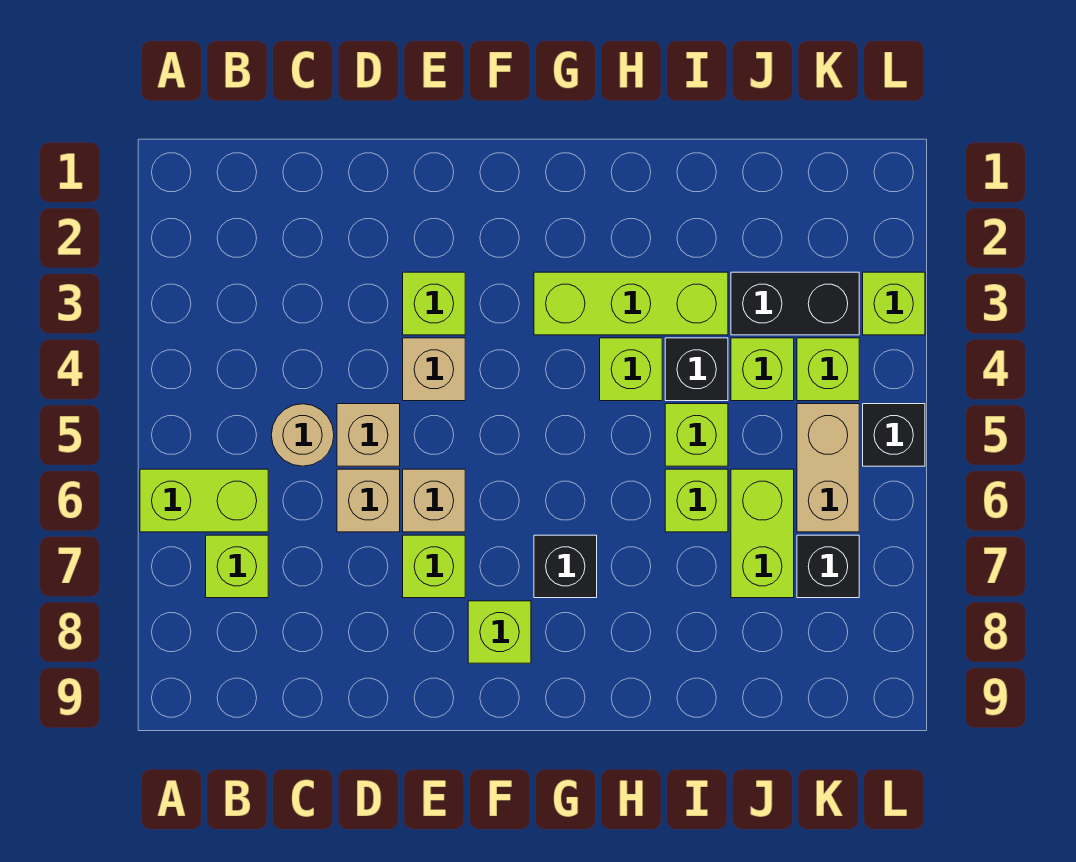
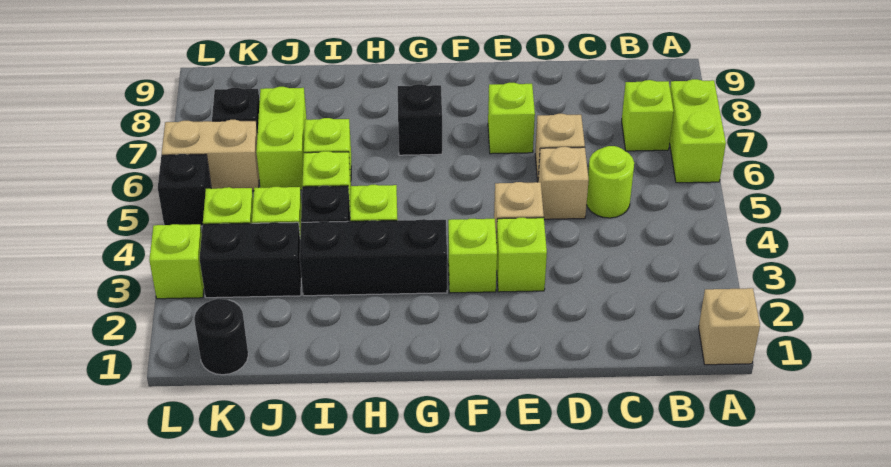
lime brick A6:B6 level 1 -> lime brick A6:A7 level 1
tan round brick C5 level 1 -> lime round brick C5 level 1
tan brick E6 level 1 -> tan brick A1 level 1
lime brick F8 level 1 -> lime brick F3 level 1
lime brick G3:I3 level 1 -> black brick G3:I3 level 1
none -> black round brick K1 level 1
tan brick K5:K6 level 1 -> tan brick K6:L6 level 1

